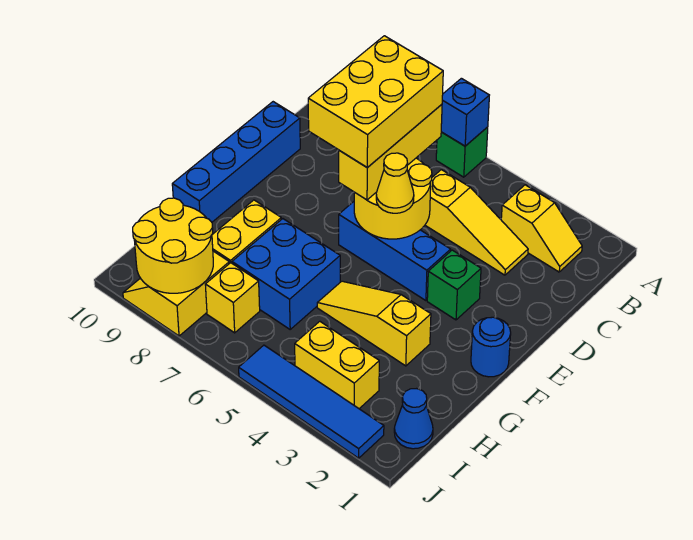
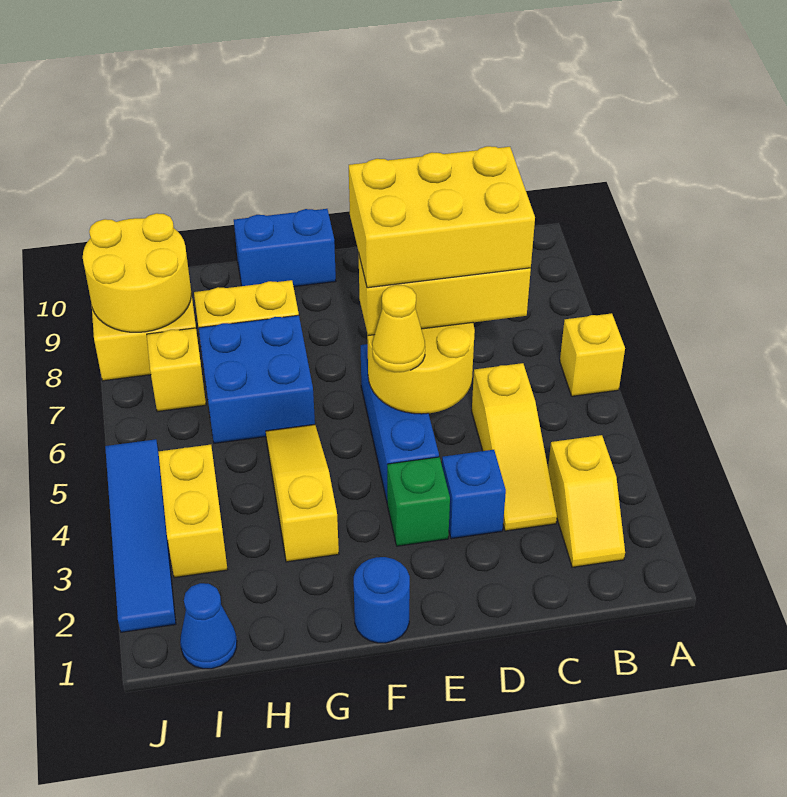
green brick A6 level 1 -> yellow brick A6 level 1
blue brick A6 level 2 -> blue brick D3 level 1
blue brick D10:G10 level 1 -> blue brick F10:G10 level 1

